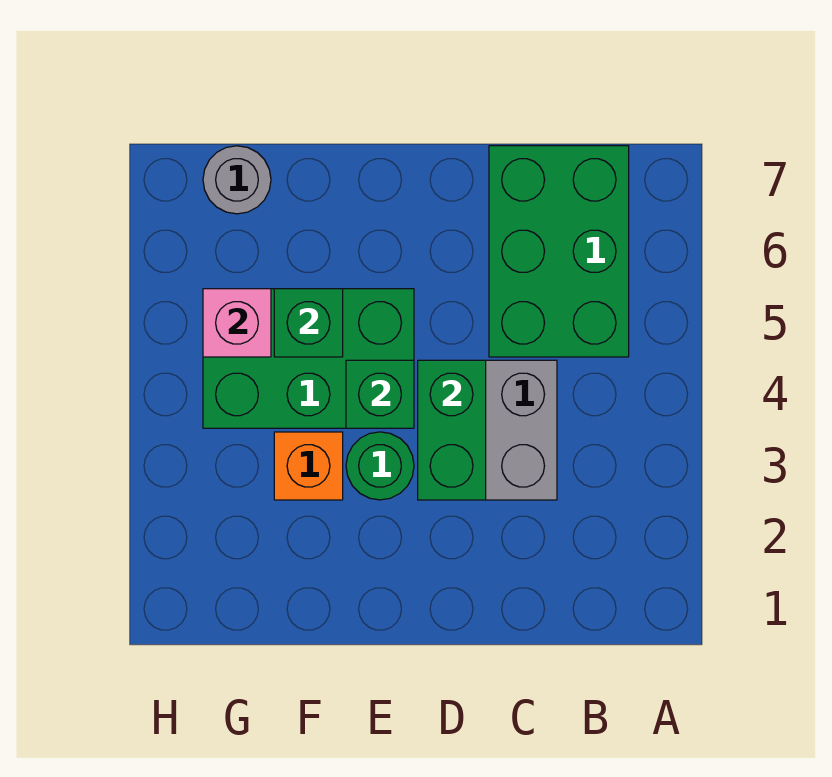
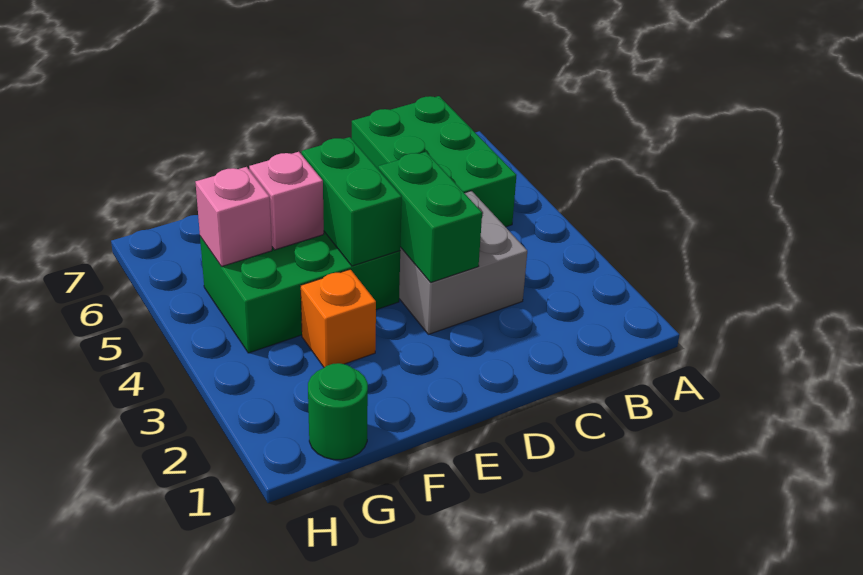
green round brick E3 level 1 -> green round brick G1 level 1
green brick E4 level 2 -> green brick E4:E5 level 2
green brick F5 level 2 -> pink brick F5 level 2
grey round brick G7 level 1 -> none

